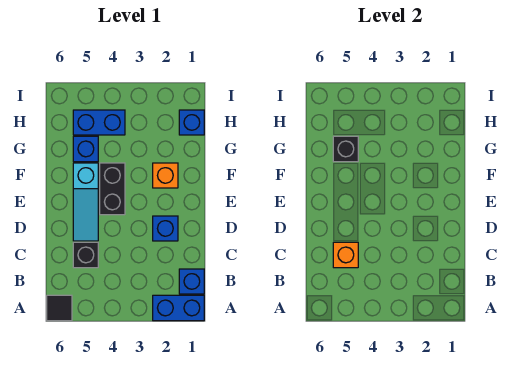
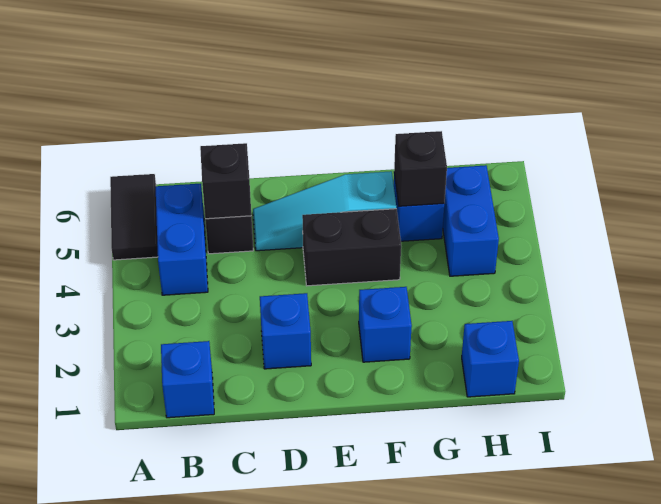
blue brick A1:A2 level 1 -> blue brick B4:B5 level 1
black tile A6 level 1 -> black tile A5:A6 level 1
orange brick C5 level 2 -> black brick C5 level 2
orange brick F2 level 1 -> blue brick F2 level 1

